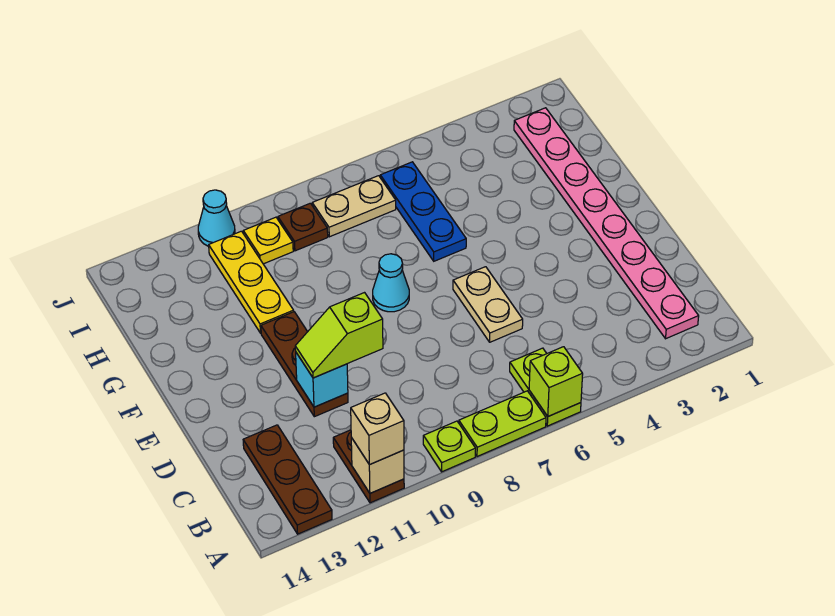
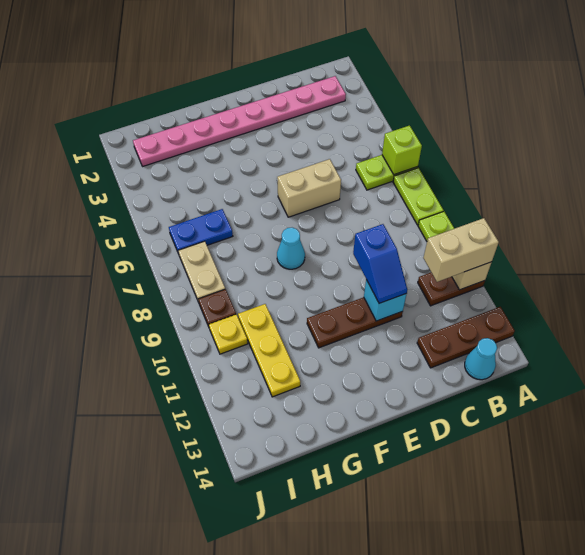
tan brick A11 level 3 -> tan brick A11:B11 level 3
tan plate D6:E6 level 1 -> tan brick D6:E6 level 1
lime slope D10:D11 level 3 top 10 -> blue slope D10:D11 level 3 top 10
blue plate G6:I6 level 1 -> blue plate H6:I6 level 1
yellow plate G11:I11 level 1 -> yellow plate H10:H12 level 1
cyan cone J11 level 1 -> cyan cone B14 level 1

